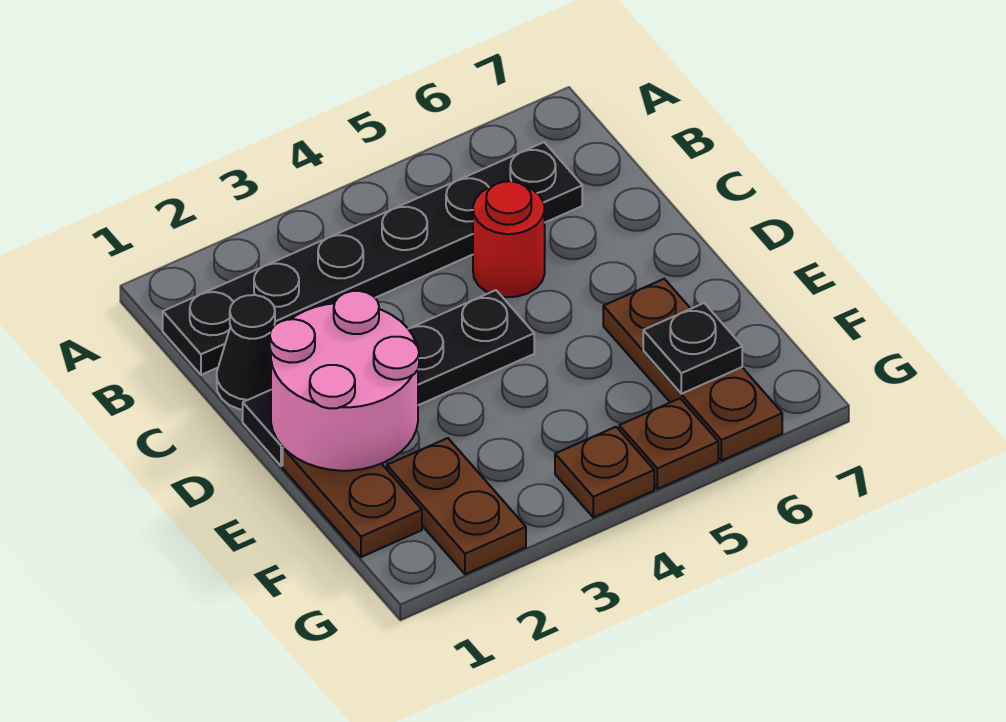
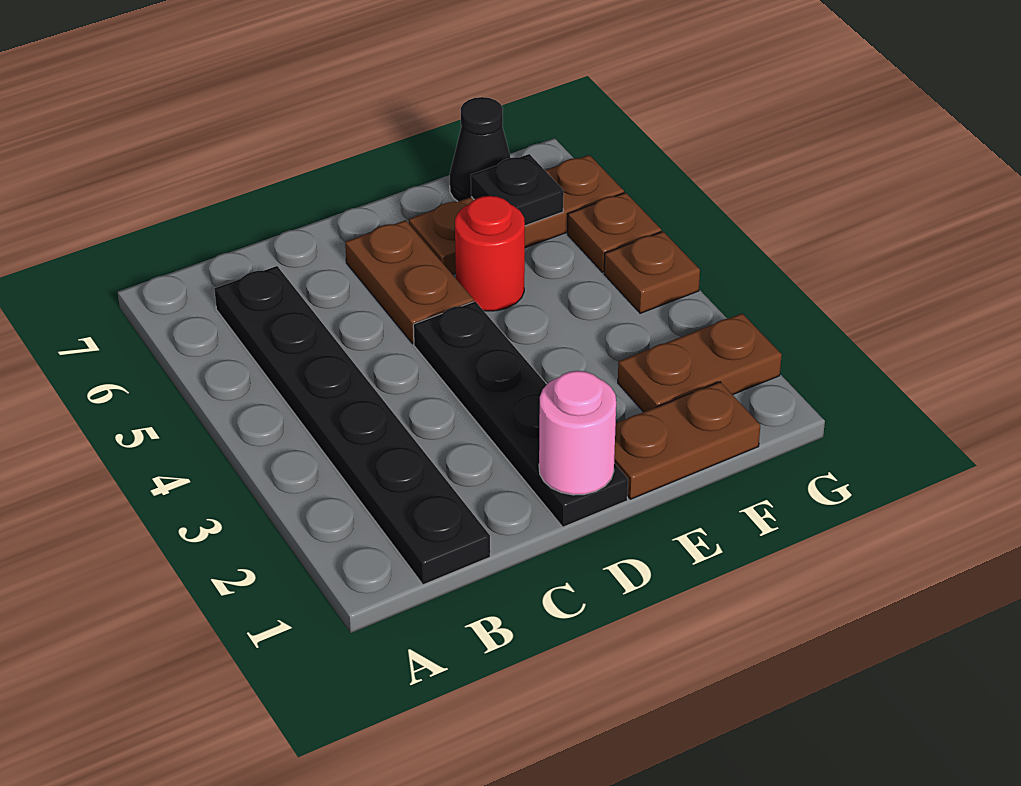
black cone C1 level 1 -> black cone F7 level 1
red round brick C5 level 1 -> red round brick E5 level 1
pink round brick D1:E2 level 2 -> pink round brick D1 level 2
none -> brown plate D5:D6 level 1

